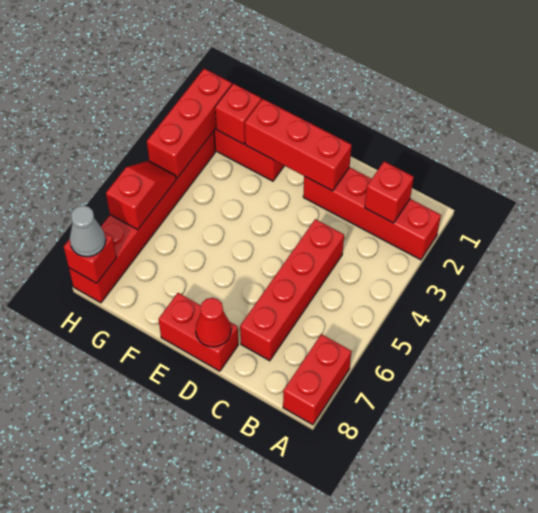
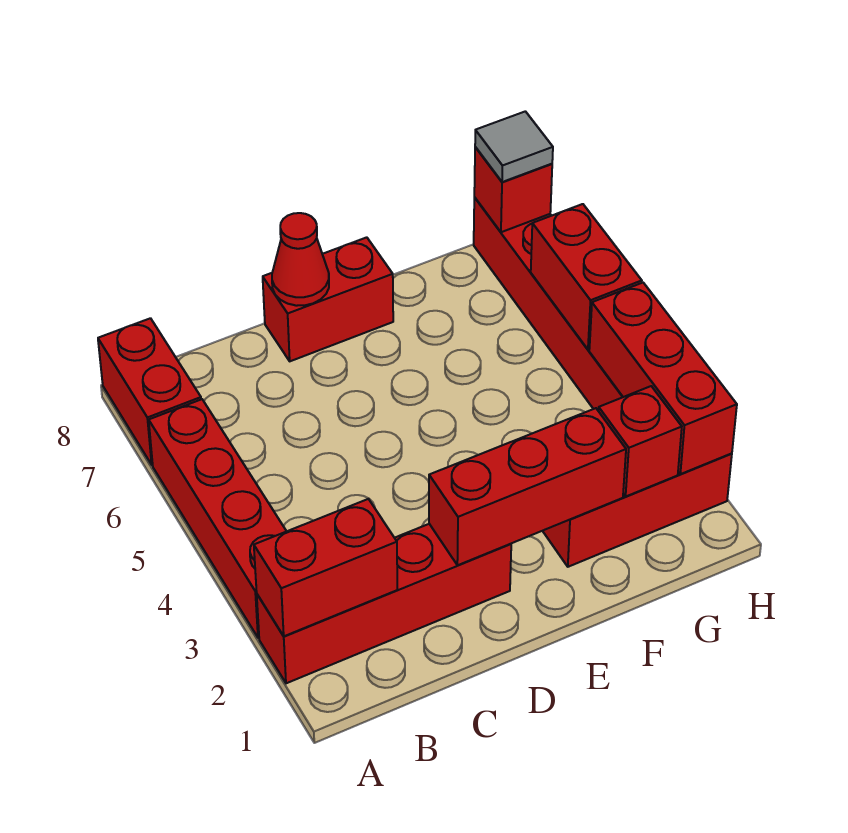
red brick B2 level 2 -> red brick A2:B2 level 2
red brick C4:C7 level 1 -> red brick A3:A6 level 1
red slope H5:H6 level 2 top 6 -> red brick H5:H6 level 2
grey cone H8 level 3 -> grey tile H8 level 3

